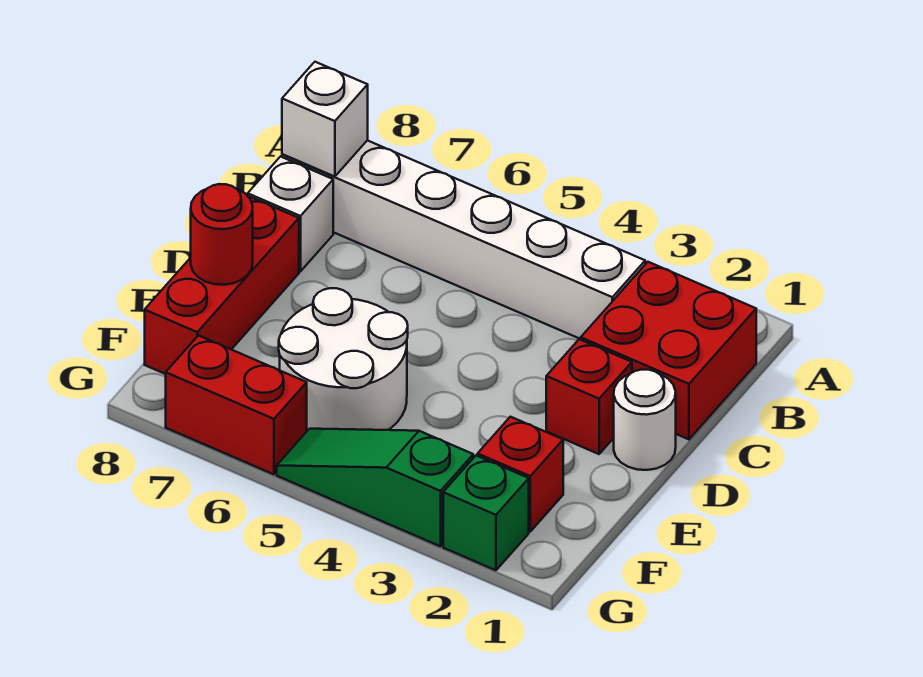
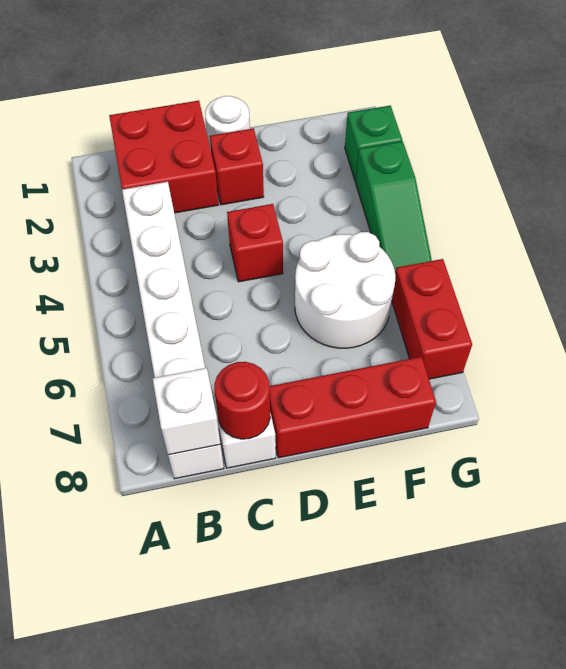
red round brick E8 level 2 -> red round brick C8 level 2
red brick F2 level 1 -> red brick D4 level 1

